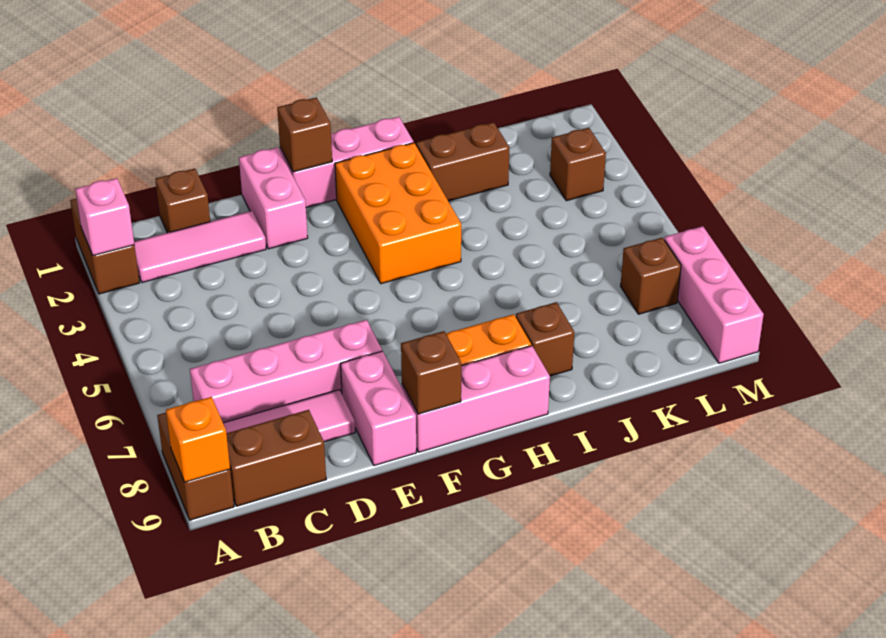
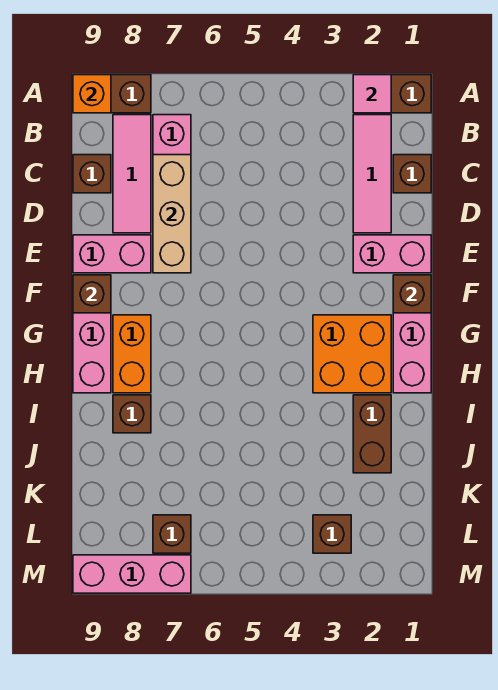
pink brick A2 level 2 -> pink tile A2 level 2
brown brick B9:C9 level 1 -> brown brick C9 level 1
none -> tan brick C7:E7 level 2
orange brick G2:H4 level 1 -> orange brick G2:H3 level 1

